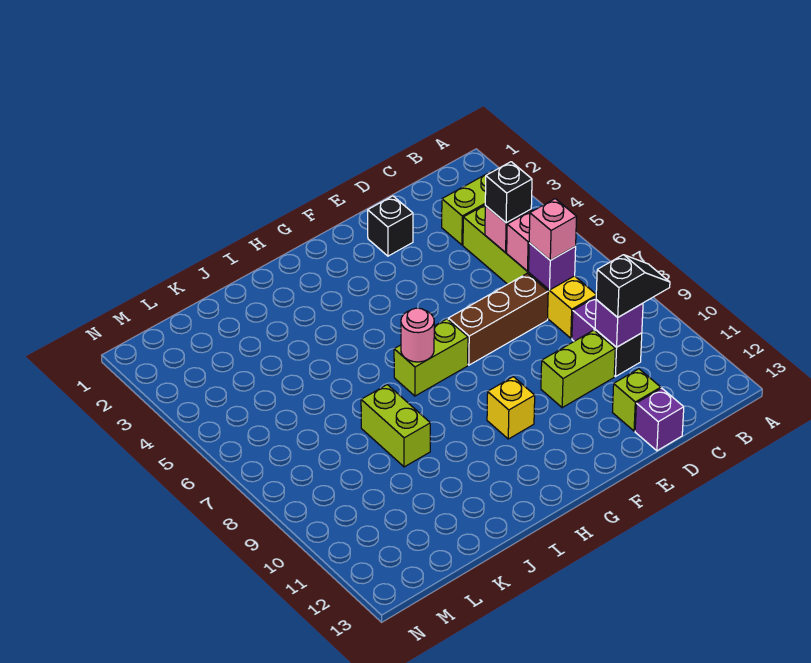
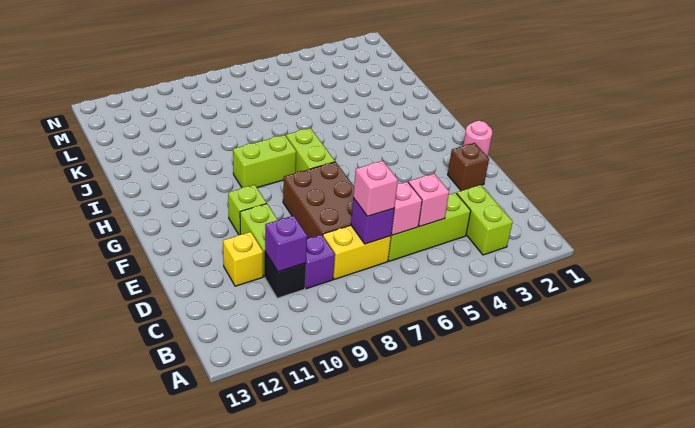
black slope B10:C10 level 3 top C -> none
black brick C5 level 3 -> none
brown brick D7:F7 level 1 -> brown brick D7:F8 level 1
lime brick D12 level 1 -> lime brick F10 level 1
purple brick D13 level 1 -> none
black brick E2 level 1 -> brown brick E2 level 1
yellow brick G10 level 1 -> yellow brick D11 level 1
pink round brick H7 level 2 -> pink round brick F1 level 1
lime brick J8:J9 level 1 -> lime brick H8:H9 level 1

